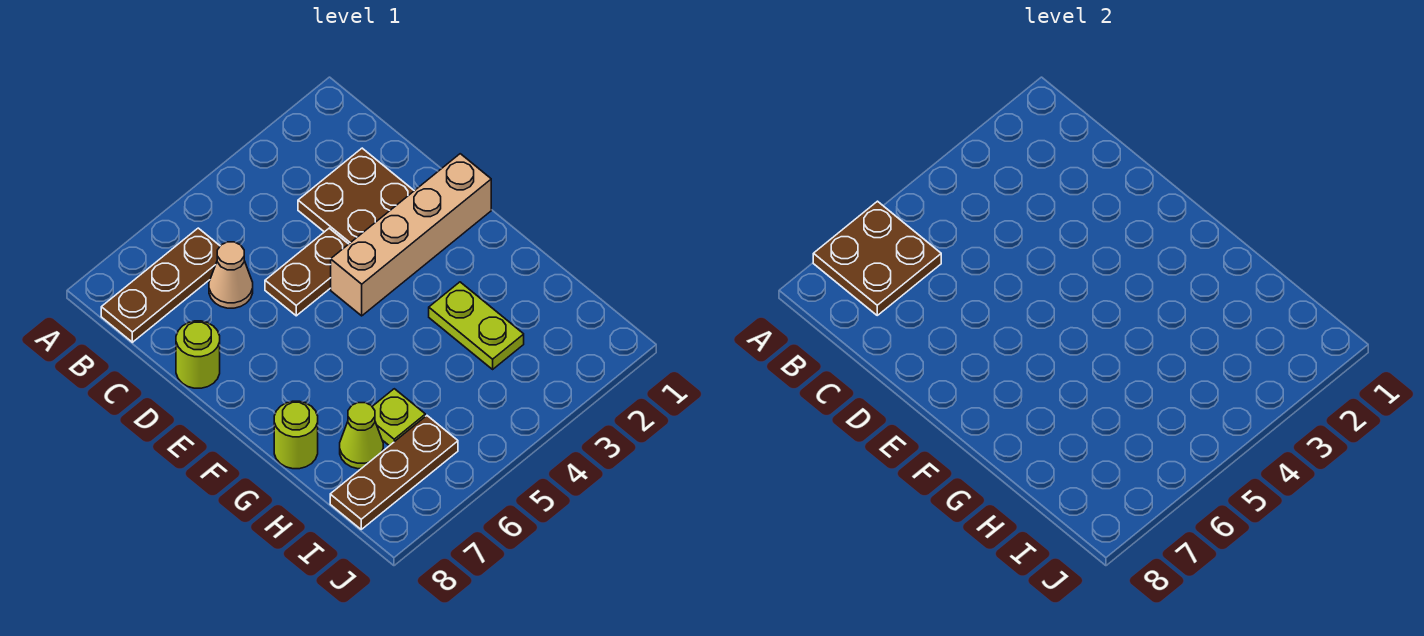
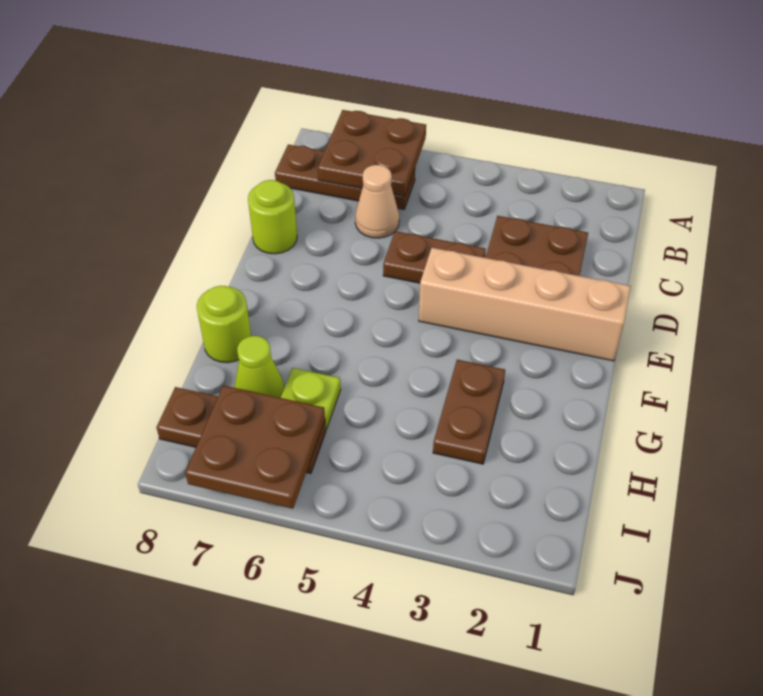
lime plate G3:H3 level 1 -> brown plate G3:H3 level 1
none -> brown plate I6:J7 level 2

